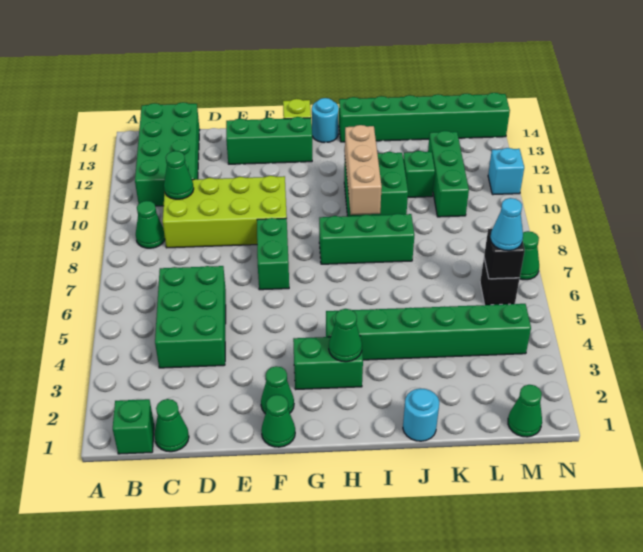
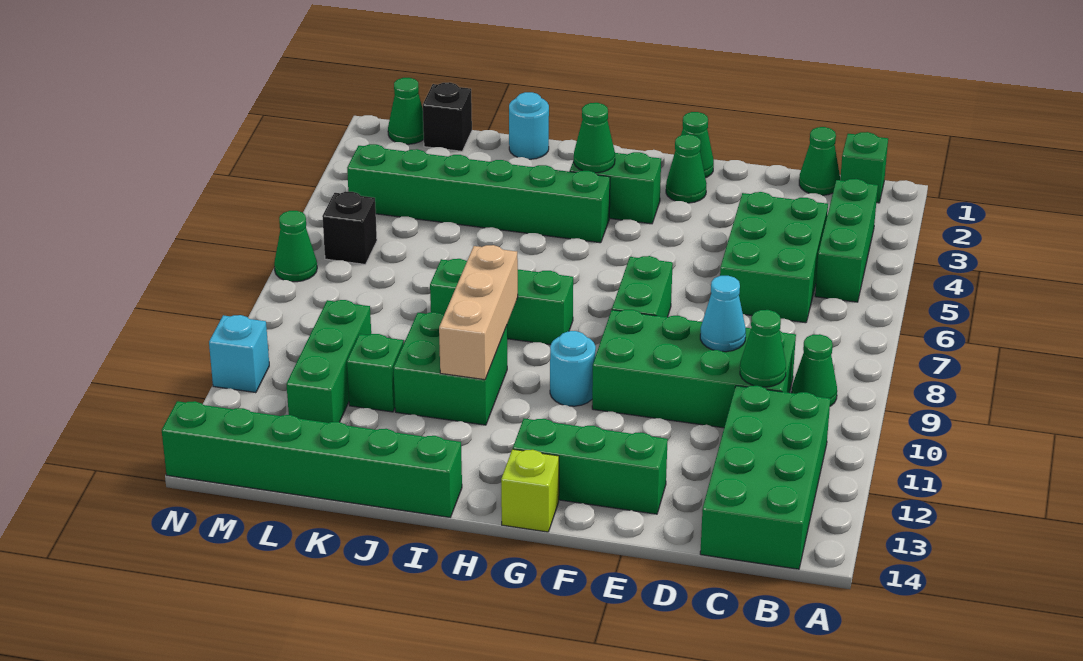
none -> green brick B3:B5 level 1
lime brick C9:F10 level 1 -> green brick C9:F10 level 1
cyan round brick H14 level 1 -> cyan round brick G10 level 1
black brick M6 level 2 -> black brick L1 level 1
cyan cone M6 level 3 -> cyan cone D9 level 2

